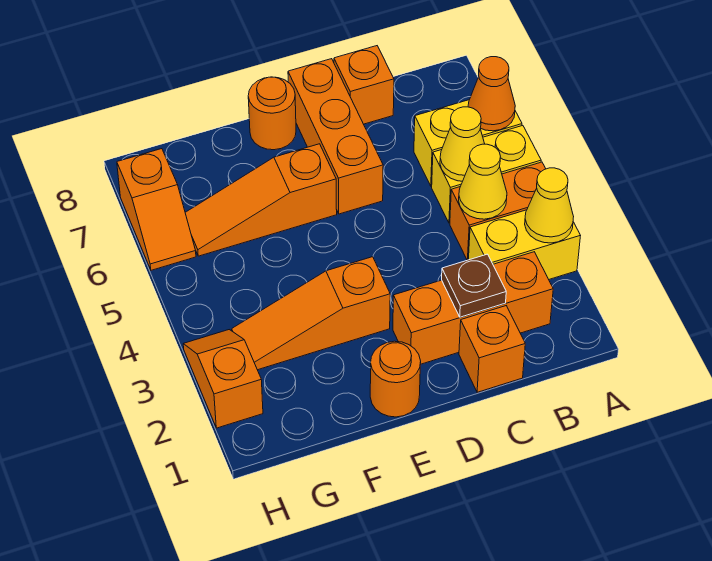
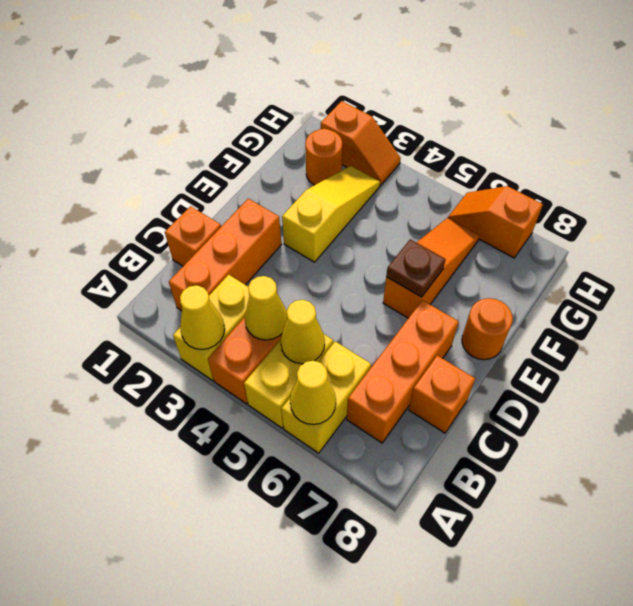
orange cone A6 level 2 -> yellow cone A6 level 2
brown plate C2 level 2 -> brown plate E6 level 2
orange brick D6:D8 level 1 -> orange brick B7:D7 level 1
orange round brick E1 level 1 -> orange round brick G2 level 1
orange slope E3:G3 level 1 top E -> yellow slope E3:G3 level 1 top E

